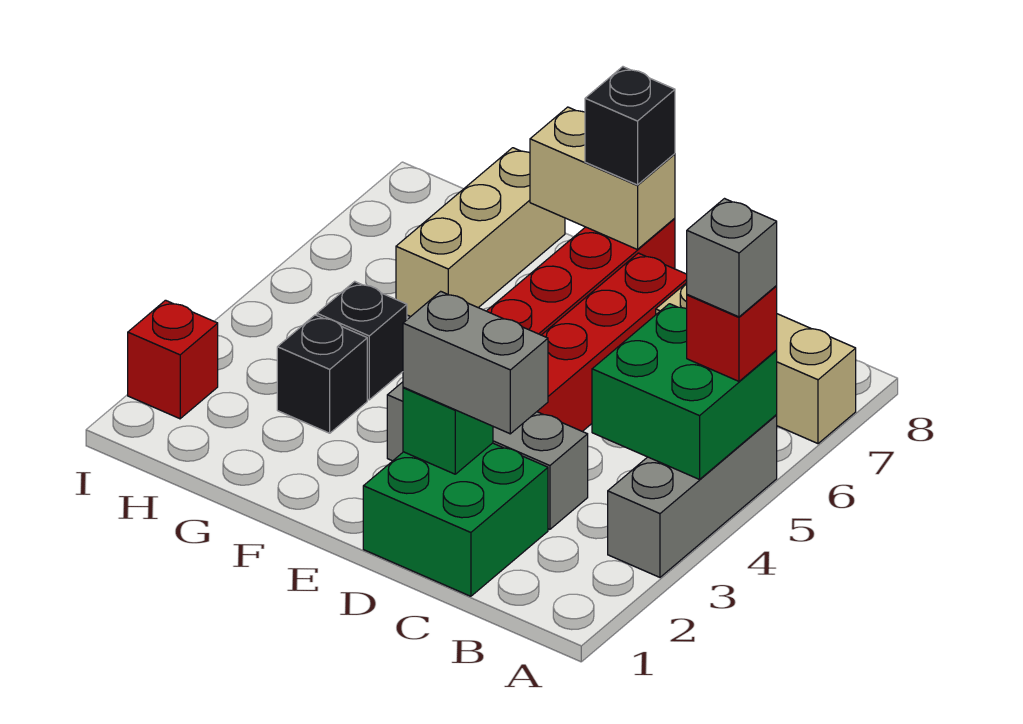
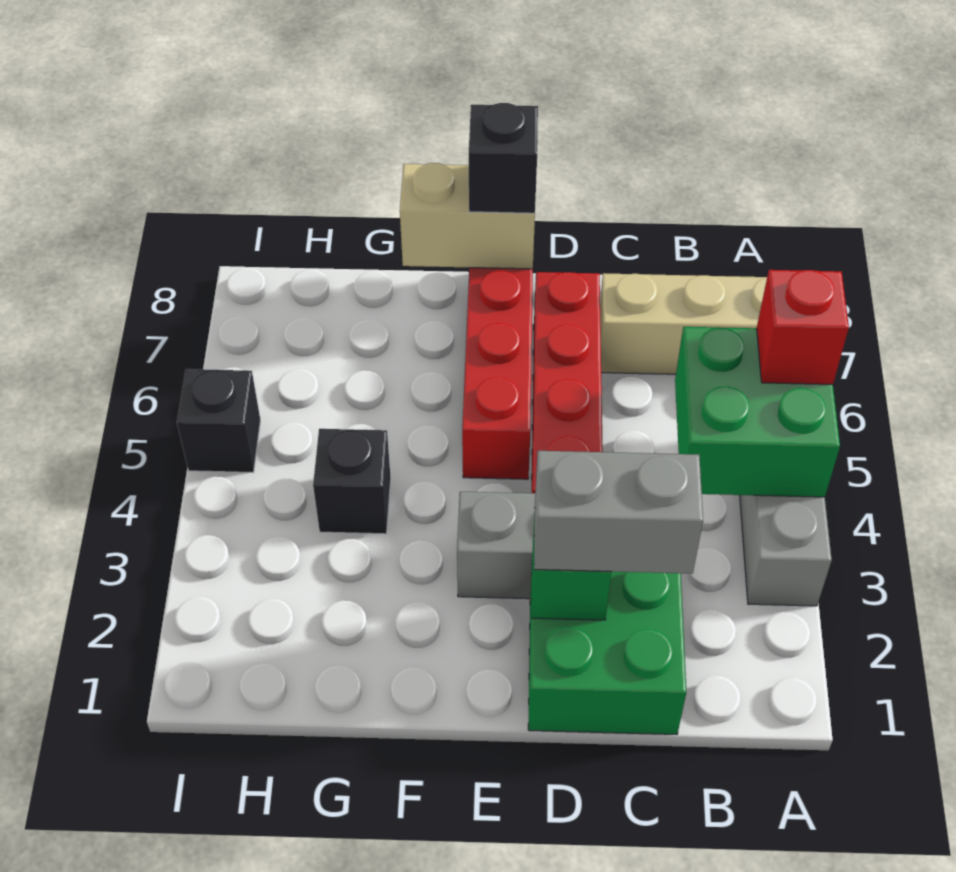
grey brick A5 level 4 -> none
black brick G3 level 1 -> black brick I5 level 1
tan brick G6:G8 level 1 -> none
red brick I2 level 1 -> none

